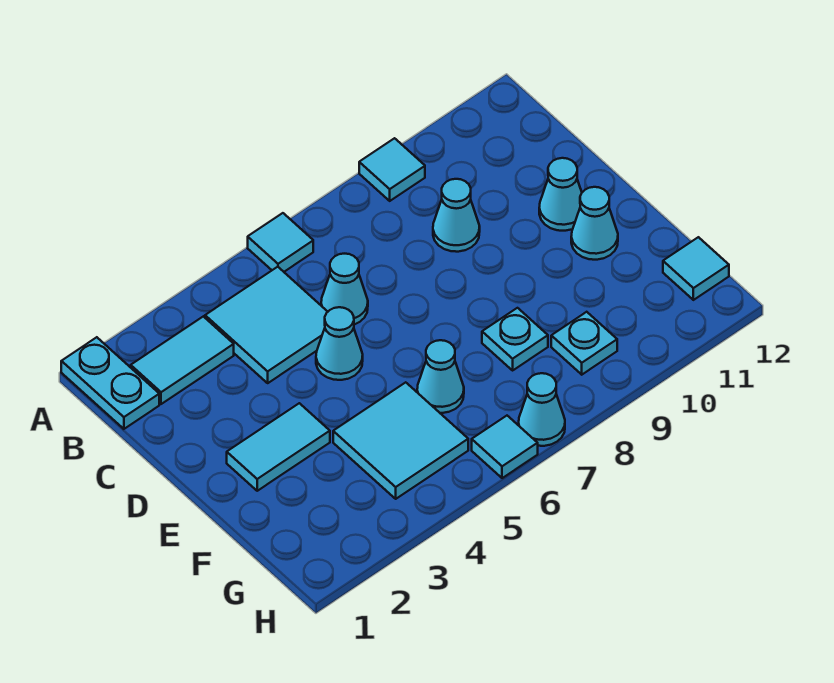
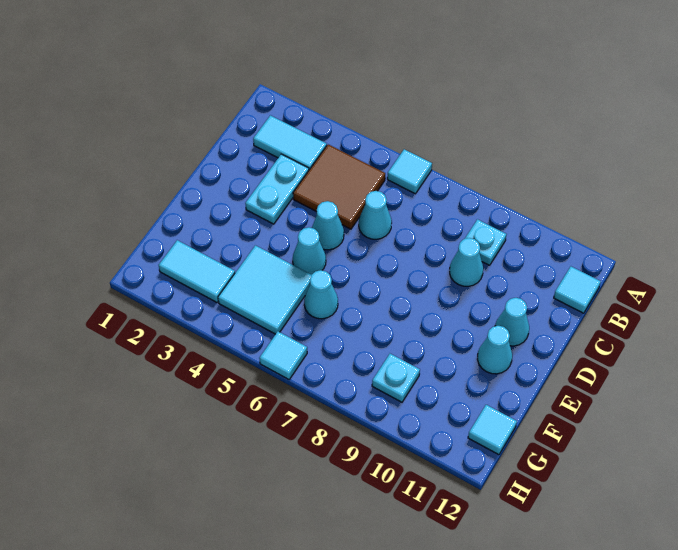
cyan plate A1:B1 level 1 -> cyan plate C3:D3 level 1
cyan tile A9 level 1 -> cyan tile B12 level 1
cyan tile B4:C5 level 1 -> brown tile B4:C5 level 1
cyan tile E2:E3 level 1 -> cyan tile G2:G3 level 1
cyan plate F8 level 1 -> cyan plate B9 level 1
cyan cone H7 level 1 -> cyan cone E5 level 1

